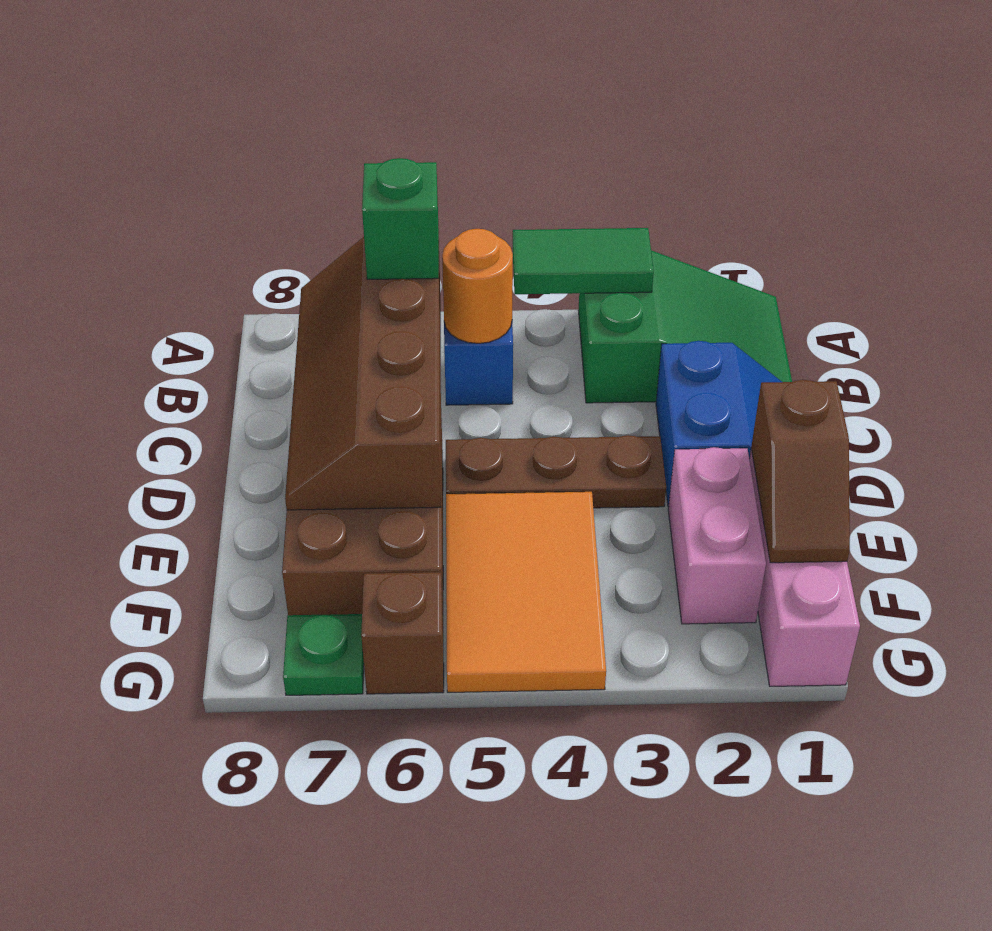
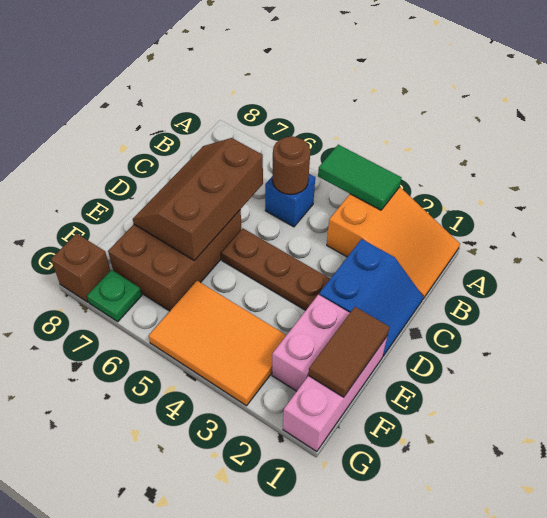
green slope A1:B3 level 1 top 3 -> orange slope A1:B3 level 1 top 3
orange round brick B5 level 2 -> brown round brick B5 level 2
brown slope B6:E7 level 2 top 6 -> brown slope C6:E7 level 2 top 6
green brick B6 level 3 -> none
brown slope E1:F1 level 2 top E -> brown tile E1:F1 level 2
orange tile E4:G5 level 1 -> orange tile F3:G5 level 1
brown brick G6 level 1 -> brown brick G8 level 1

